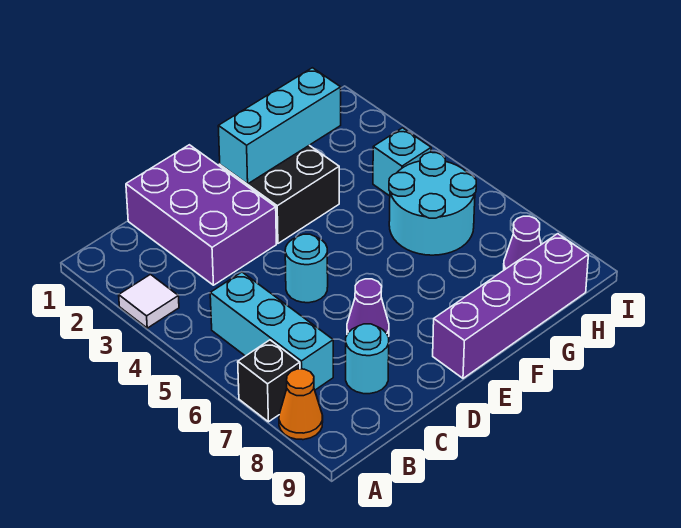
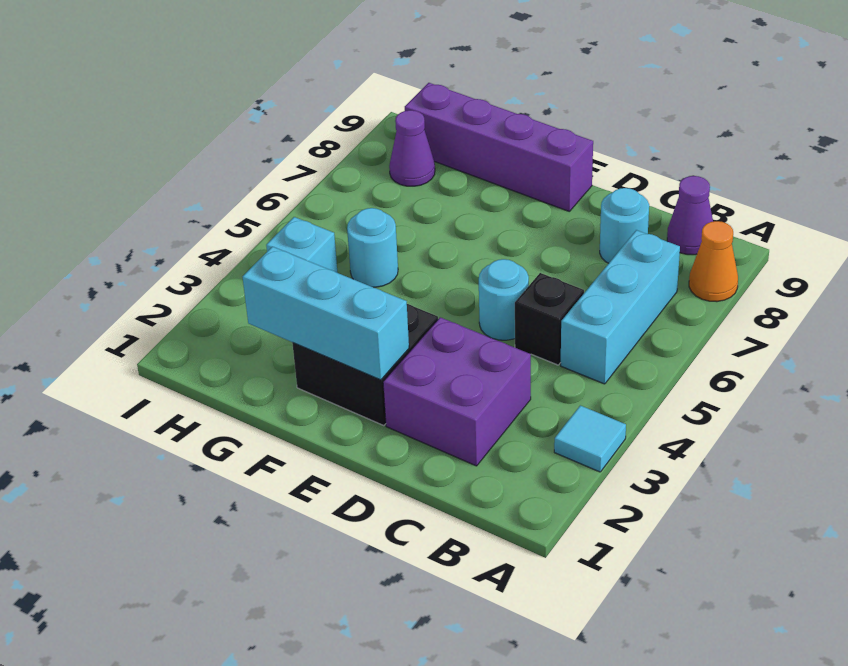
white tile A3 level 1 -> cyan tile A3 level 1
black brick A7 level 1 -> black brick C5 level 1
purple brick C1:D3 level 1 -> purple brick C2:D3 level 1
purple cone D7 level 1 -> purple cone B9 level 1
cyan round brick G5:H6 level 1 -> cyan round brick G5 level 1

